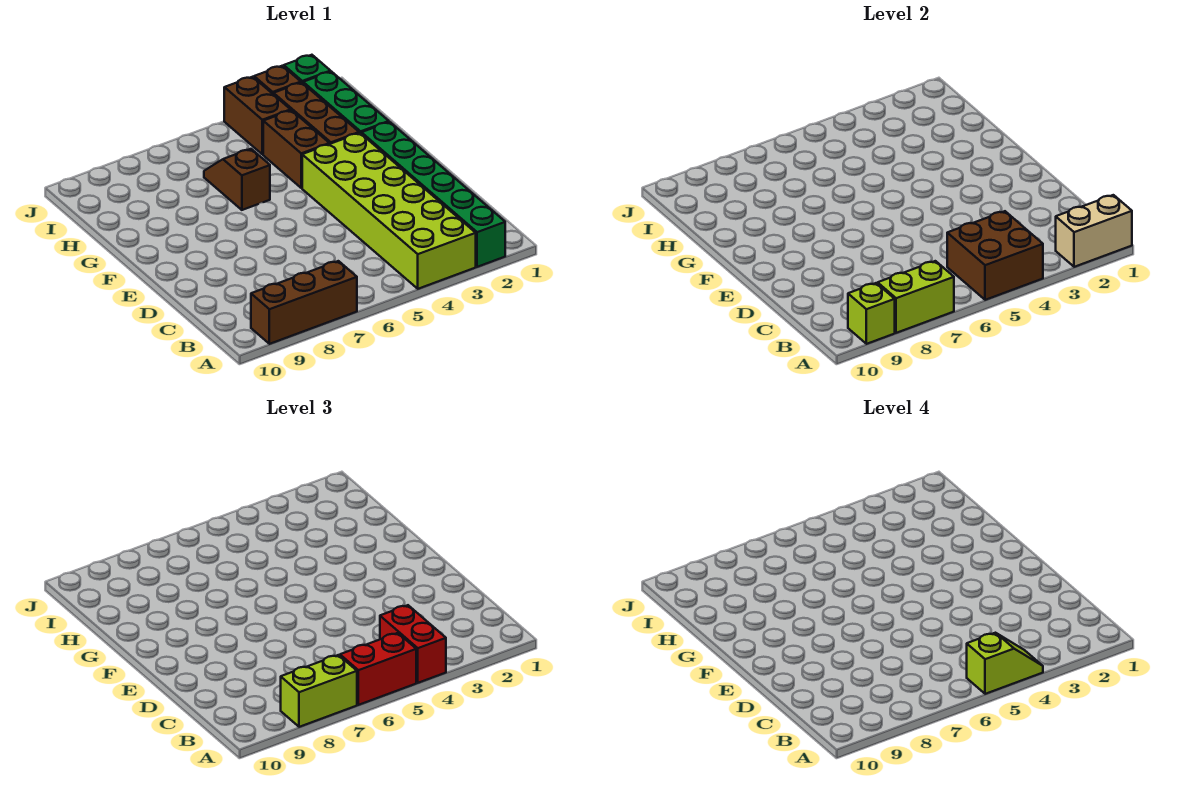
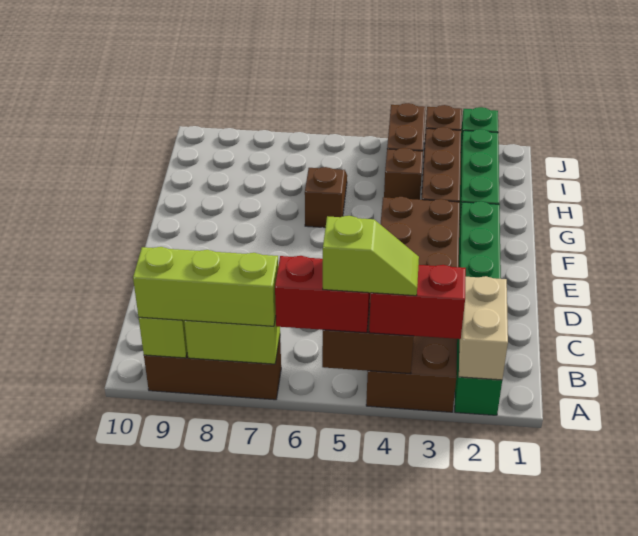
tan brick A1:A2 level 2 -> tan brick A2:B2 level 2
lime brick A3:F4 level 1 -> brown brick A3:F4 level 1
red brick A4:B4 level 3 -> red brick A3:A4 level 3
lime brick A7:A8 level 3 -> lime brick A7:A9 level 3
brown brick G4:H4 level 1 -> brown brick H4 level 1

